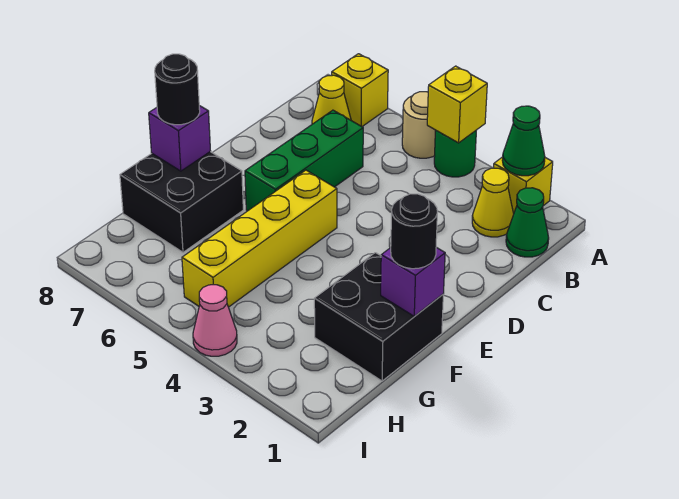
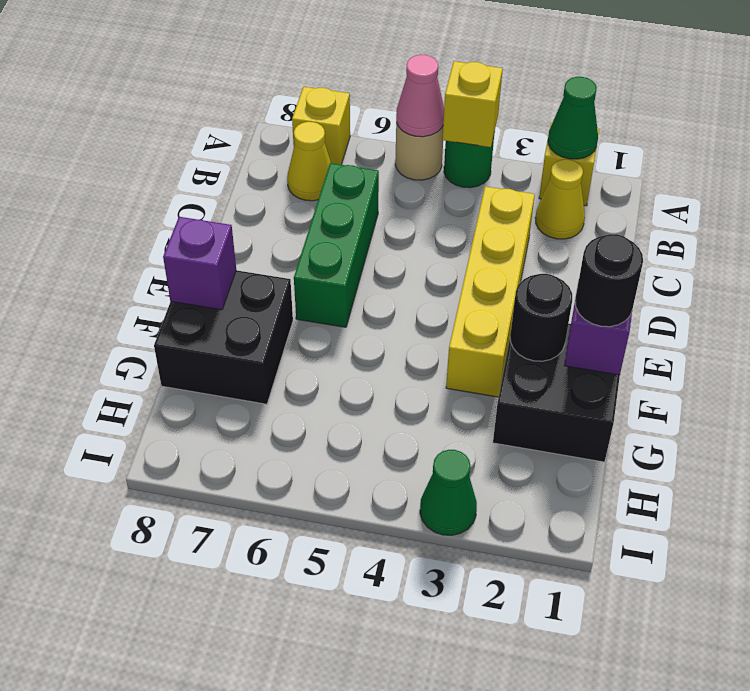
green cone B1 level 1 -> green cone I3 level 1
yellow brick E5:H5 level 1 -> yellow brick C3:F3 level 1
black round brick F8 level 3 -> black round brick F2 level 2
pink cone I4 level 1 -> pink cone A5 level 2

